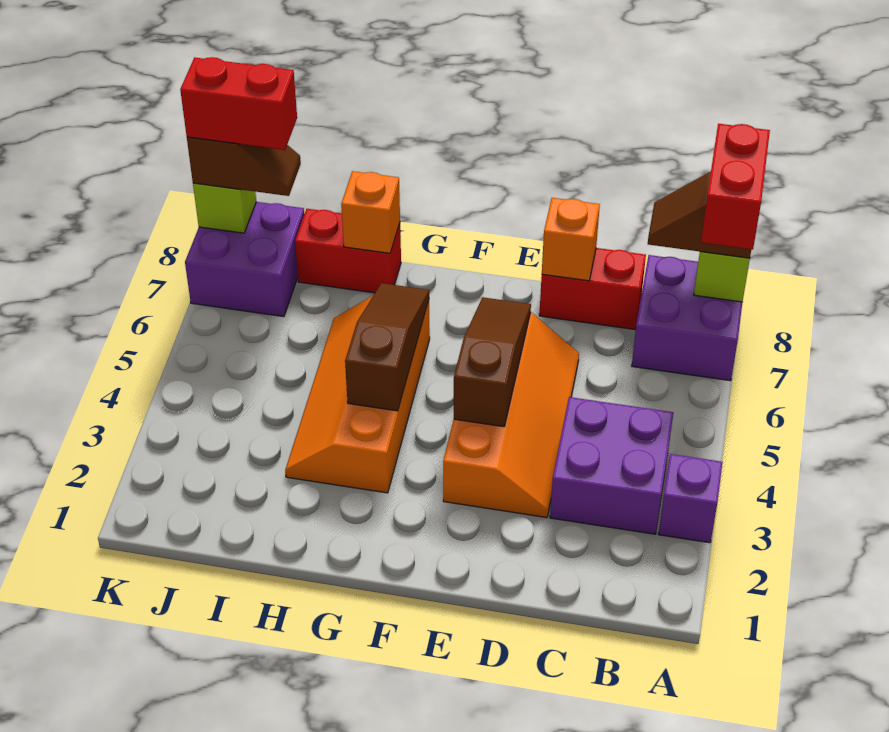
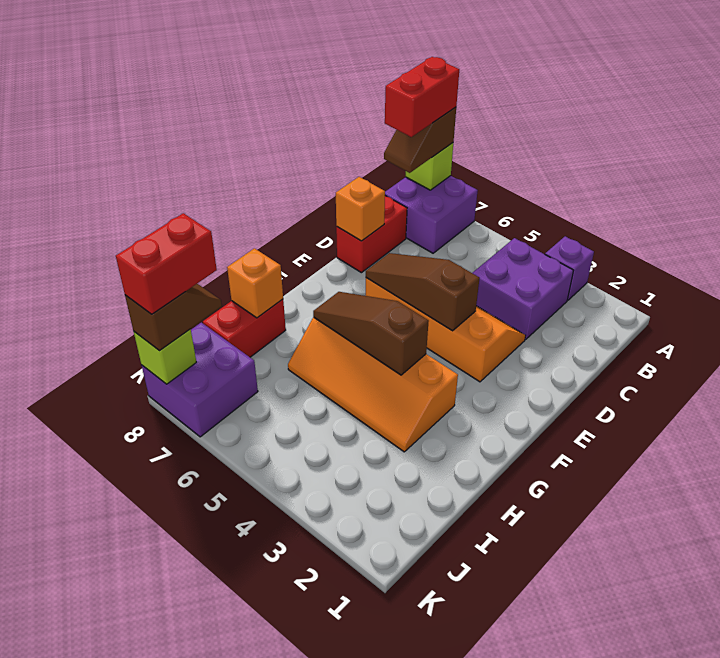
red brick A7:A8 level 4 -> red brick A8:B8 level 4

